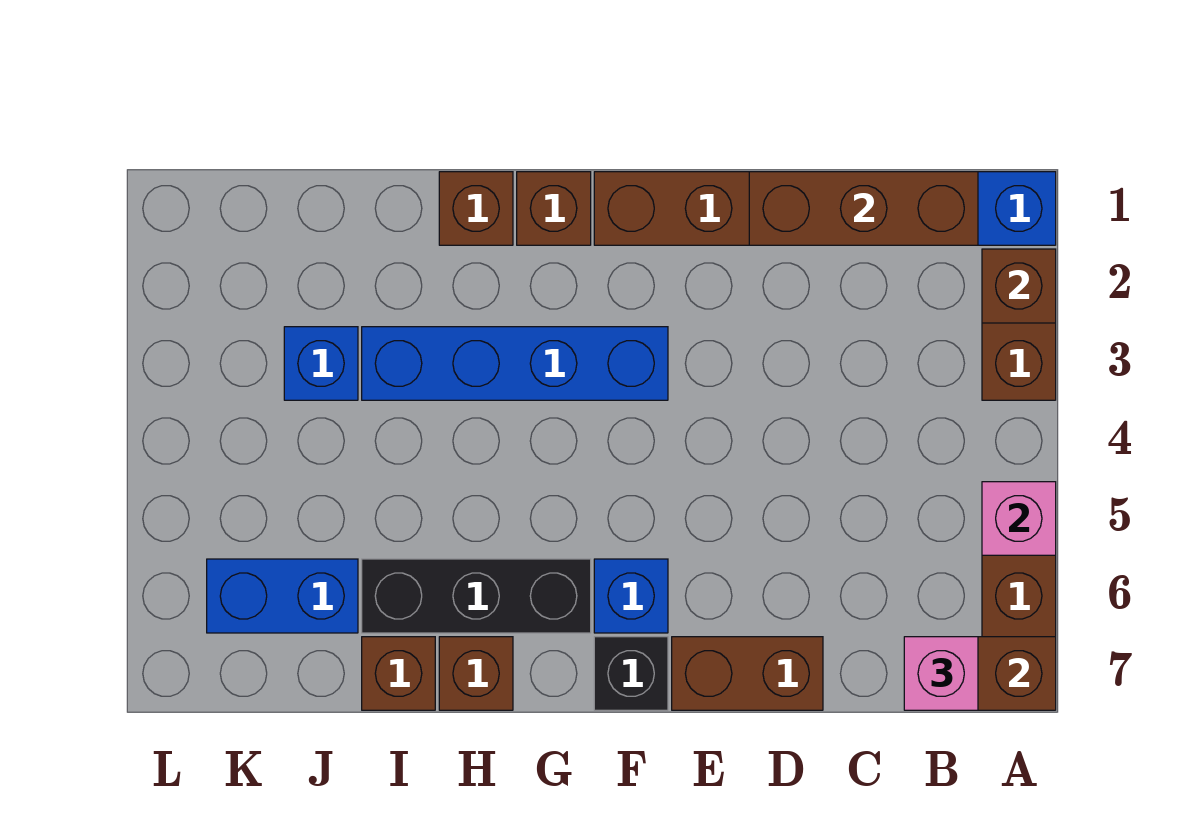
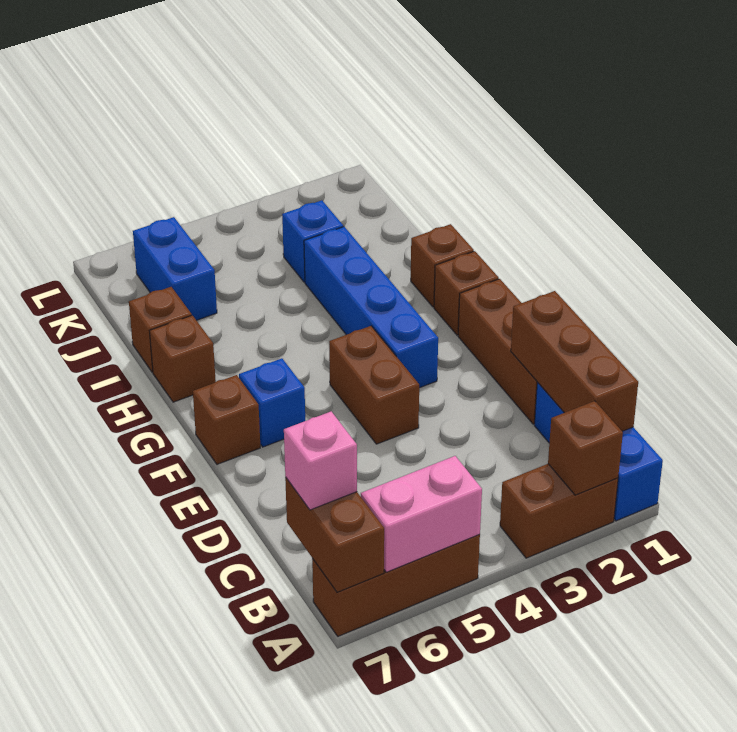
pink brick A5 level 2 -> pink brick A5:A6 level 2
brown brick D7:E7 level 1 -> brown brick E4:F4 level 1
black brick F7 level 1 -> brown brick F7 level 1
black brick G6:I6 level 1 -> none

